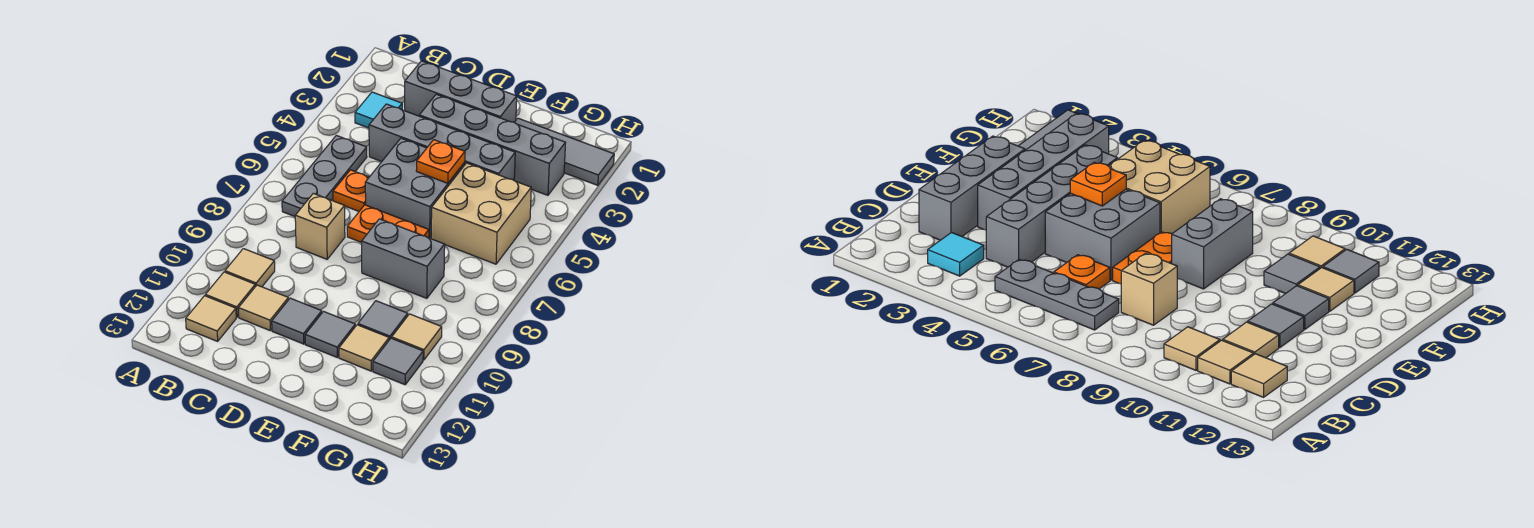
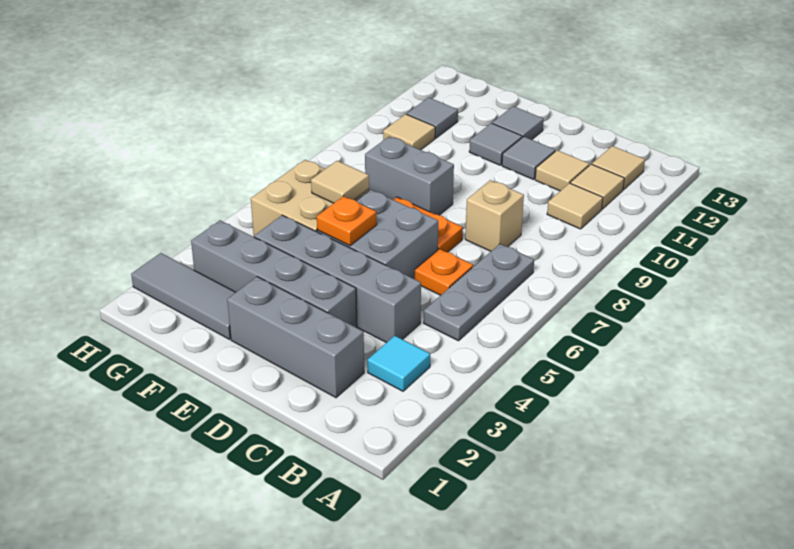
grey tile F10 level 1 -> grey tile E12 level 1
tan tile F11 level 1 -> tan tile F6 level 2

